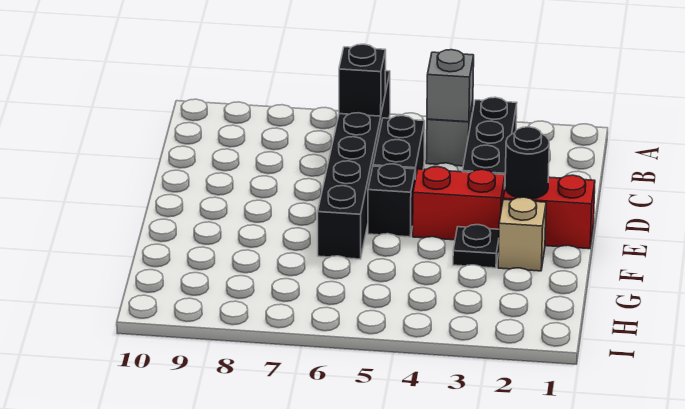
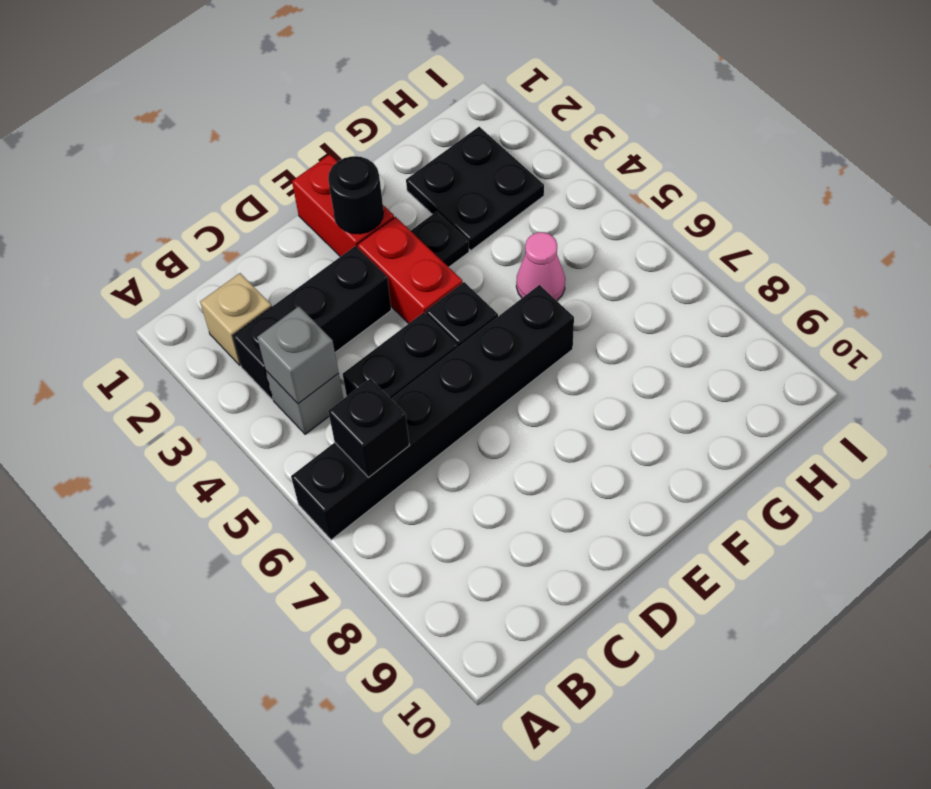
tan brick F2 level 1 -> tan brick B2 level 1
none -> black plate G2:H3 level 1
none -> pink cone G5 level 1

